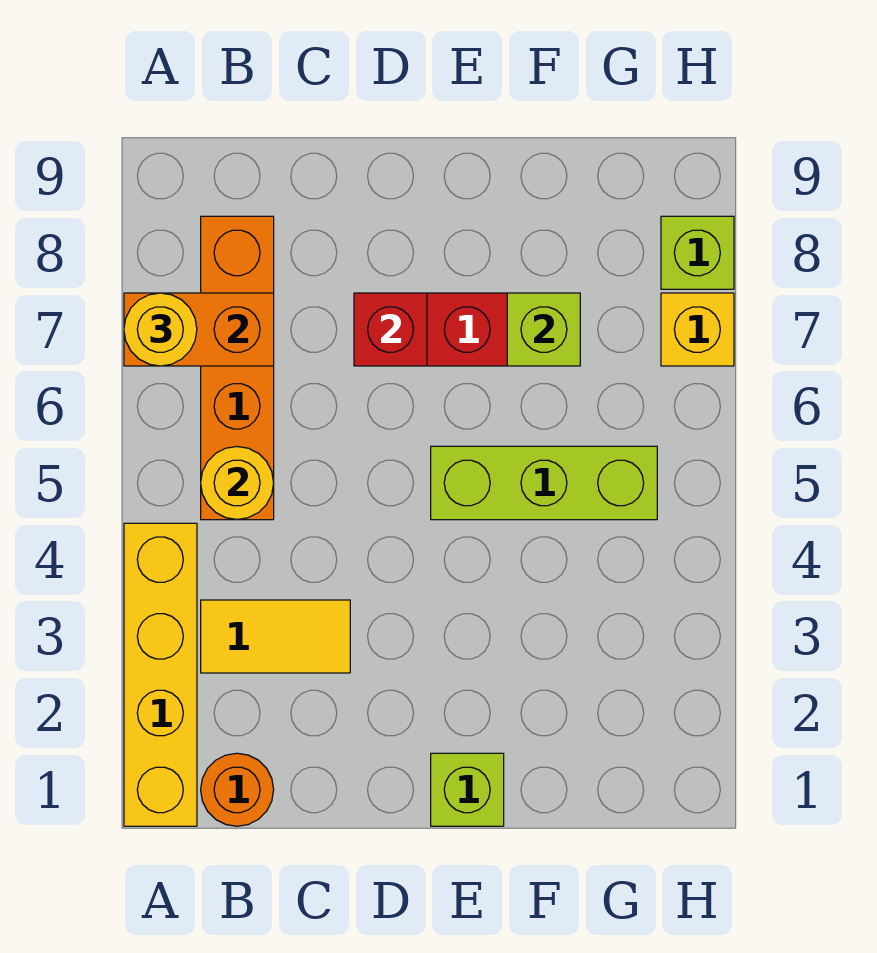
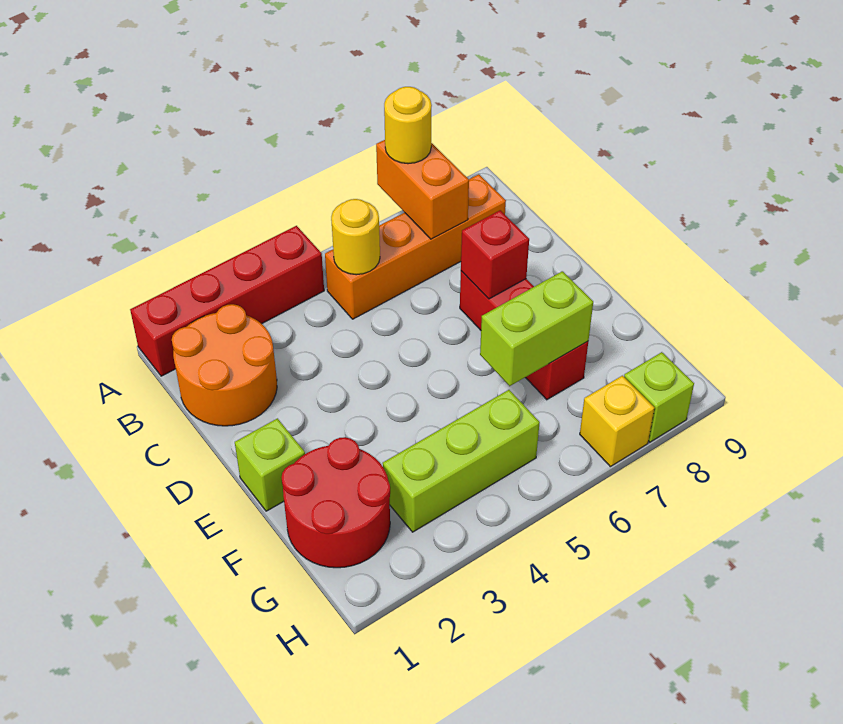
yellow brick A1:A4 level 1 -> red brick A1:A4 level 1
orange round brick B1 level 1 -> orange round brick B1:C2 level 1
yellow tile B3:C3 level 1 -> none
lime brick E5:G5 level 1 -> lime brick G3:G5 level 1
none -> red round brick F1:G2 level 1
lime brick F7 level 2 -> lime brick F6:F7 level 2

